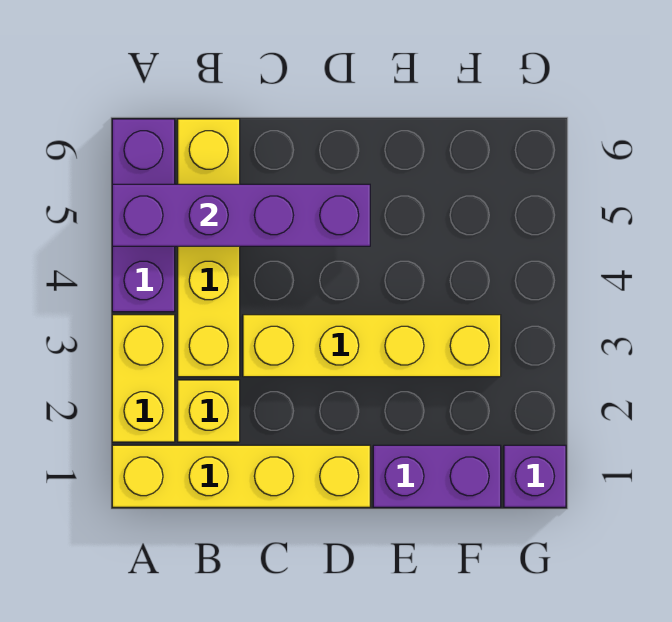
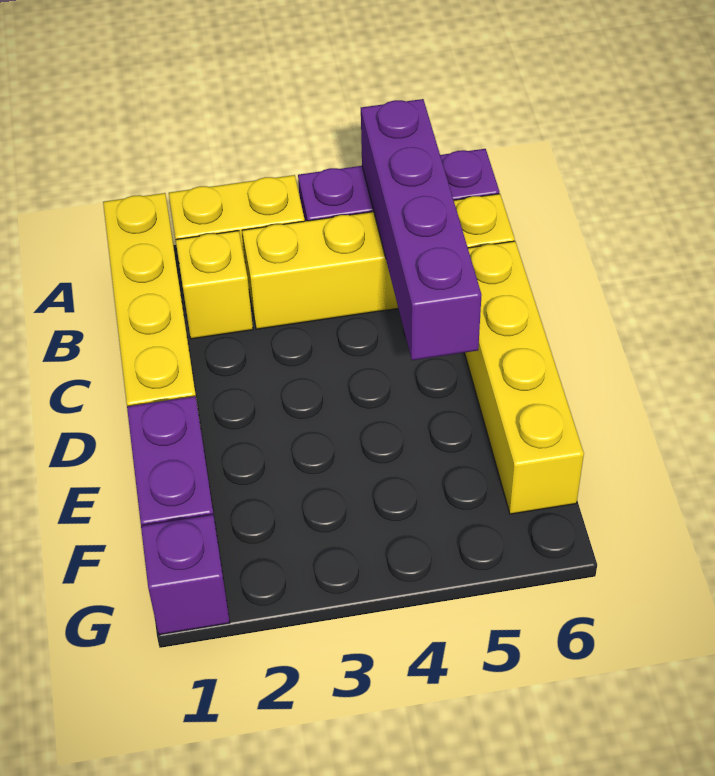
yellow brick C3:F3 level 1 -> yellow brick C6:F6 level 1

